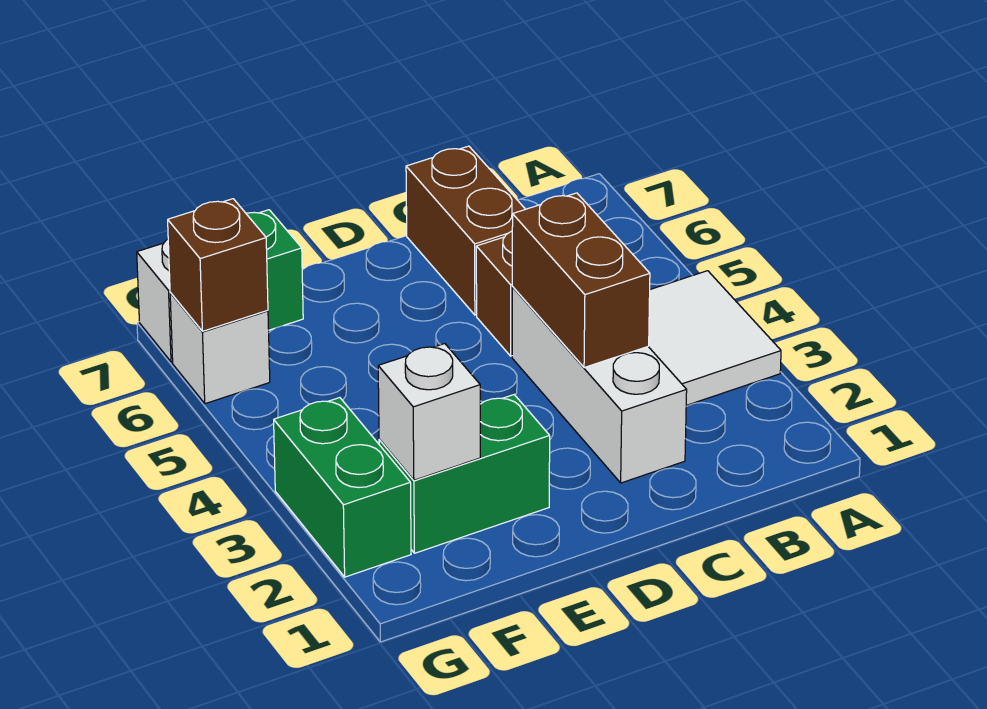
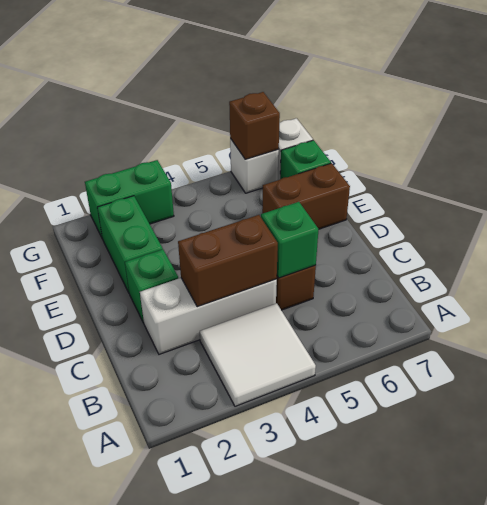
none -> green brick C5 level 2
brown brick C6:C7 level 1 -> brown brick E6:E7 level 1
none -> green brick D2 level 1
white brick F2 level 2 -> none

